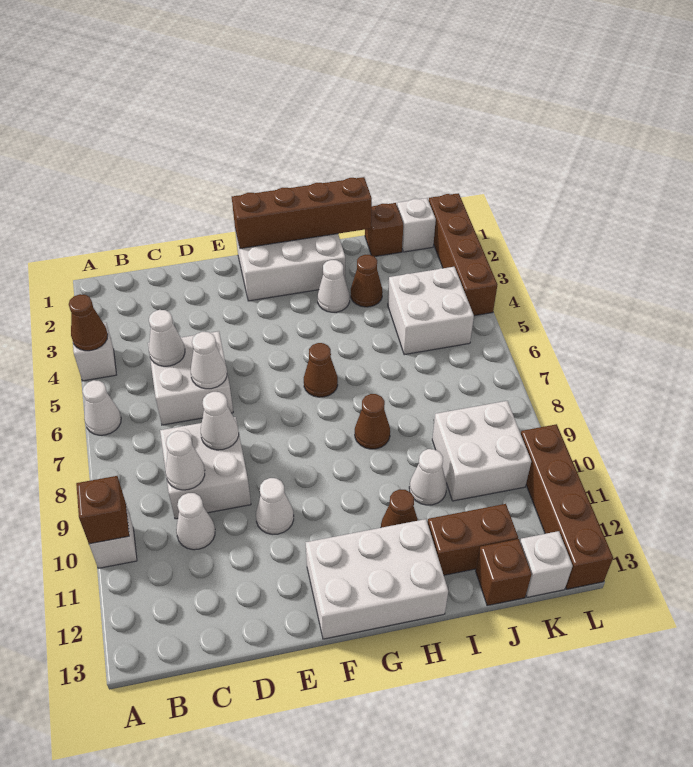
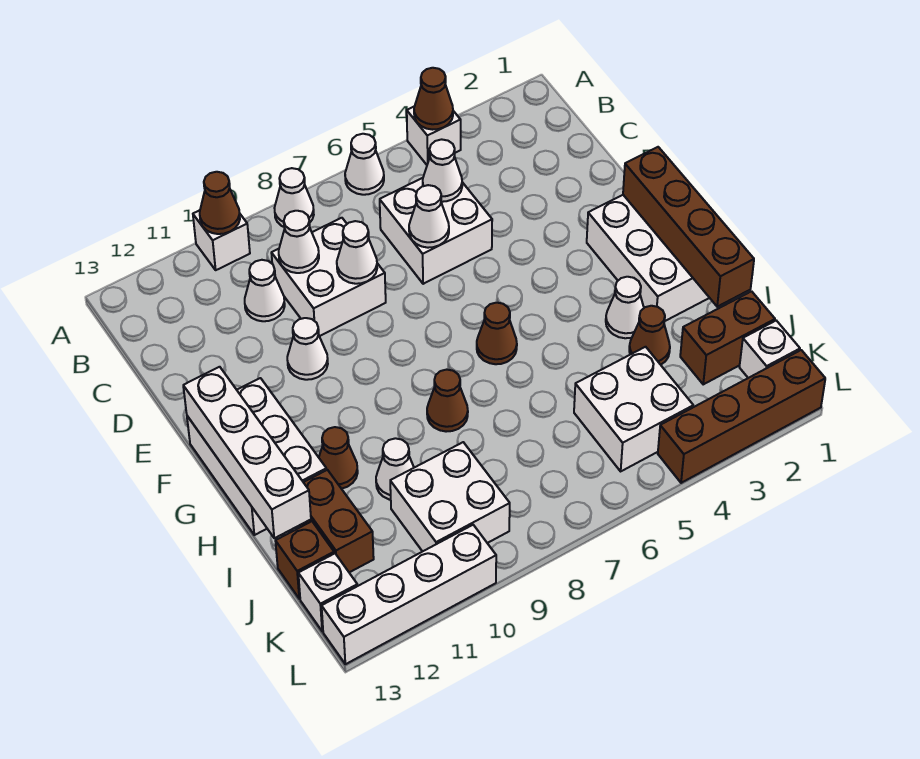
none -> white cone A8 level 1
brown brick A10 level 2 -> brown cone A10 level 2
none -> white brick F13:I13 level 2
brown brick J1 level 1 -> brown brick J1:J2 level 1
brown brick L10:L13 level 1 -> white brick L10:L13 level 1

